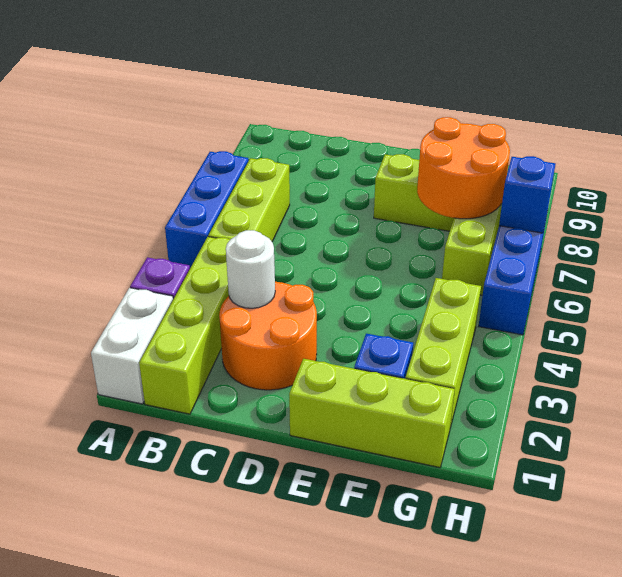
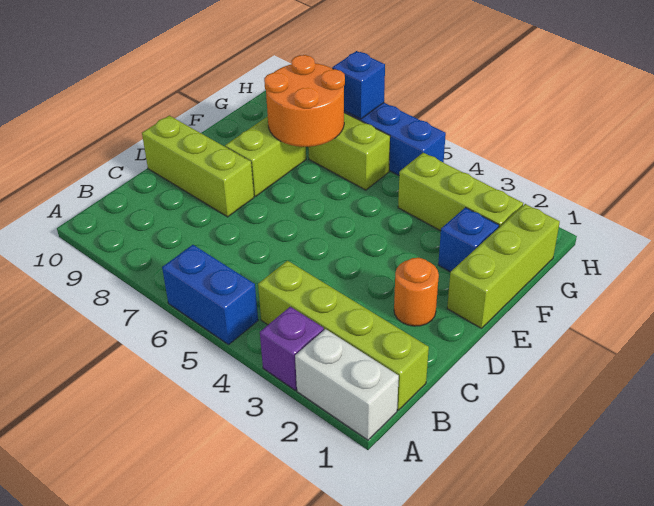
blue brick A5:A7 level 1 -> blue brick A5:A6 level 1
lime brick B5:B7 level 1 -> lime brick D8:D10 level 1
orange round brick C2:D3 level 1 -> orange round brick D2 level 1
white round brick C3 level 2 -> none

